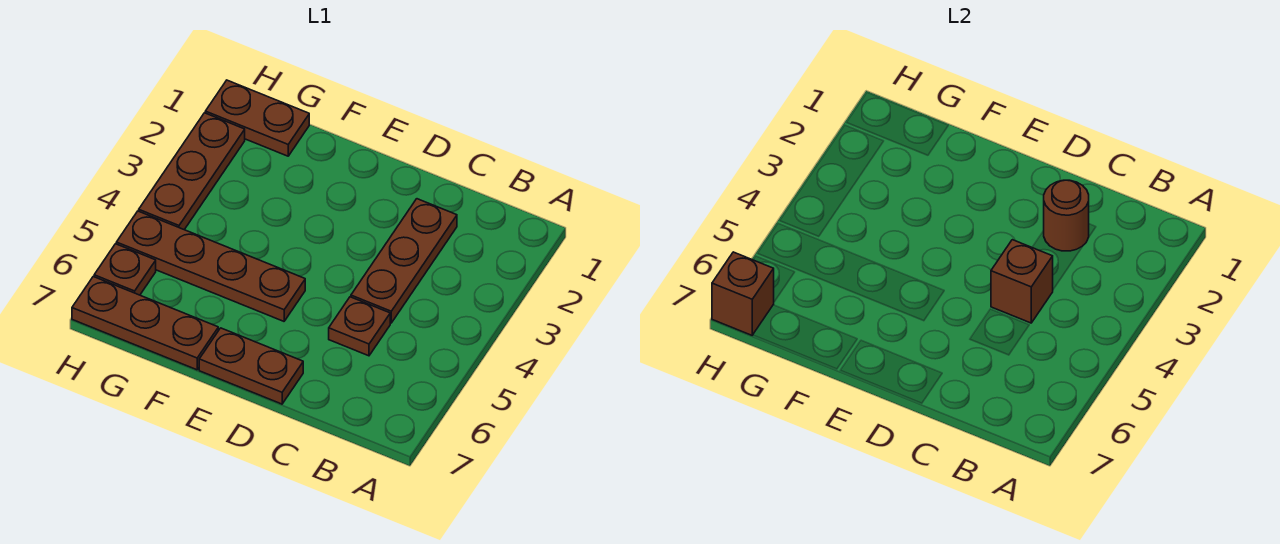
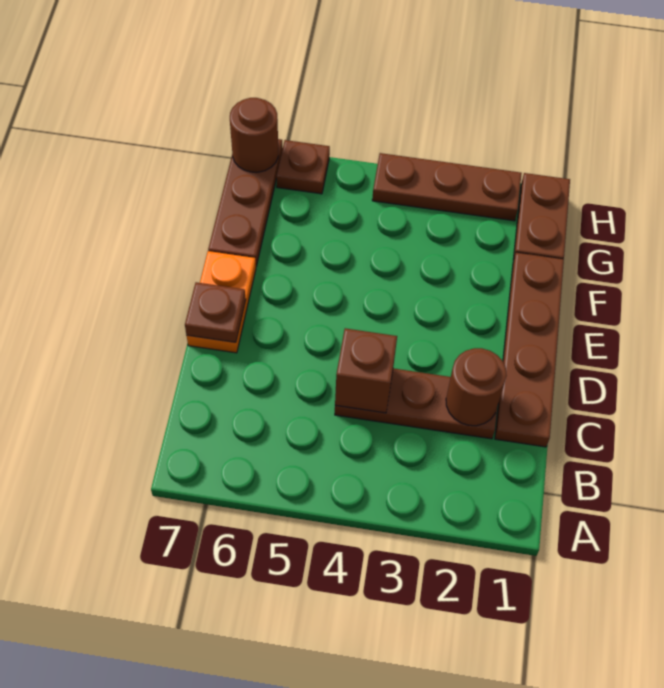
brown plate C5 level 1 -> brown plate D7 level 2
brown plate D7:E7 level 1 -> orange plate D7:E7 level 1
brown plate E5:H5 level 1 -> brown plate C1:F1 level 1
brown brick H7 level 2 -> brown round brick H7 level 2

